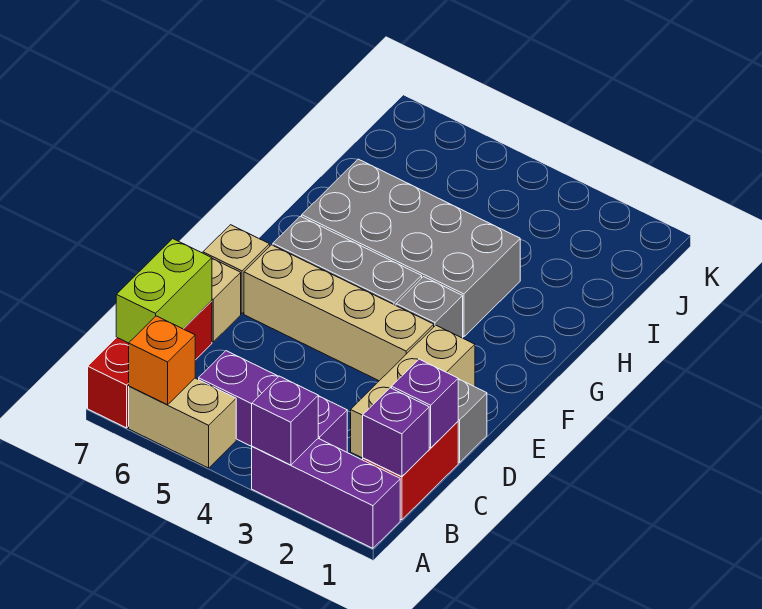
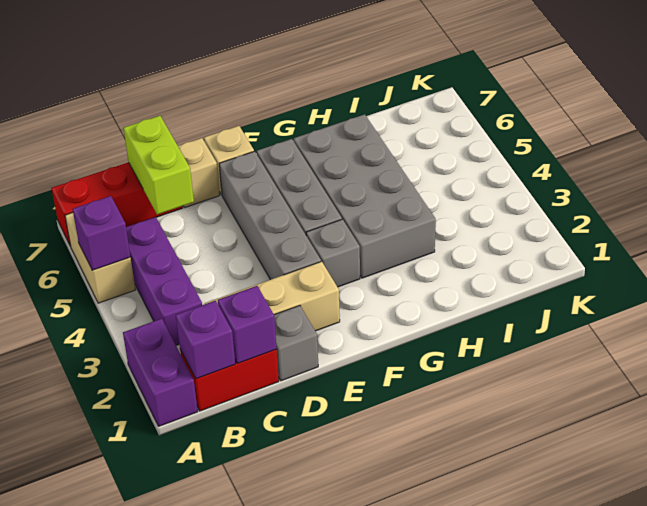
purple brick A1:A3 level 1 -> purple brick A1:A2 level 1
purple brick A3 level 2 -> purple brick A5 level 2
orange brick A6 level 2 -> none
lime brick B7:C7 level 2 -> lime brick C6:C7 level 2
tan brick E3:E6 level 1 -> grey brick E3:E6 level 1

